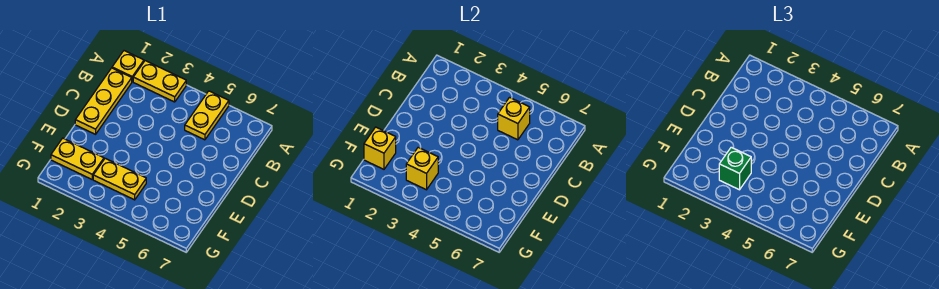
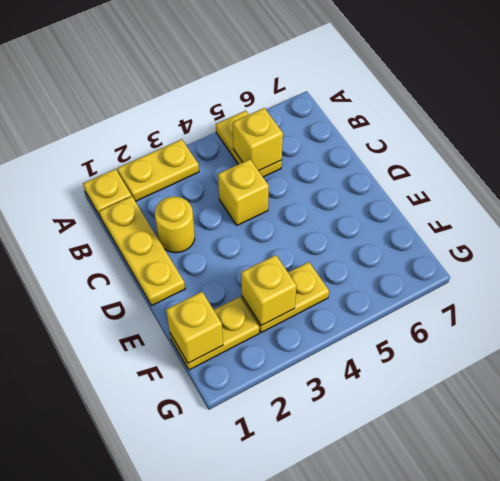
none -> yellow round brick C2 level 1
none -> yellow brick C4 level 1
green brick F3 level 3 -> none

